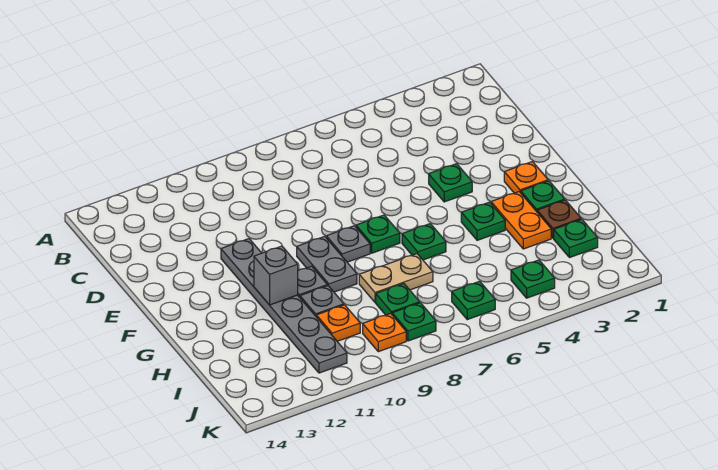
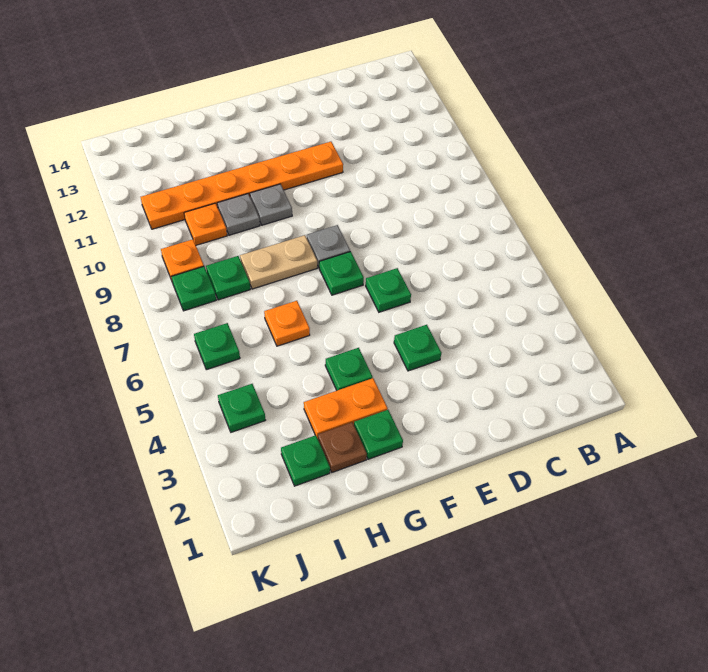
grey plate E11:J11 level 1 -> orange plate E11:J11 level 1
orange plate F2 level 1 -> orange plate H6 level 1
grey plate F9:G9 level 1 -> none
green plate G6 level 1 -> green plate E6 level 1
grey brick G11 level 2 -> none
tan plate H7:H8 level 1 -> tan plate G8:H8 level 1

